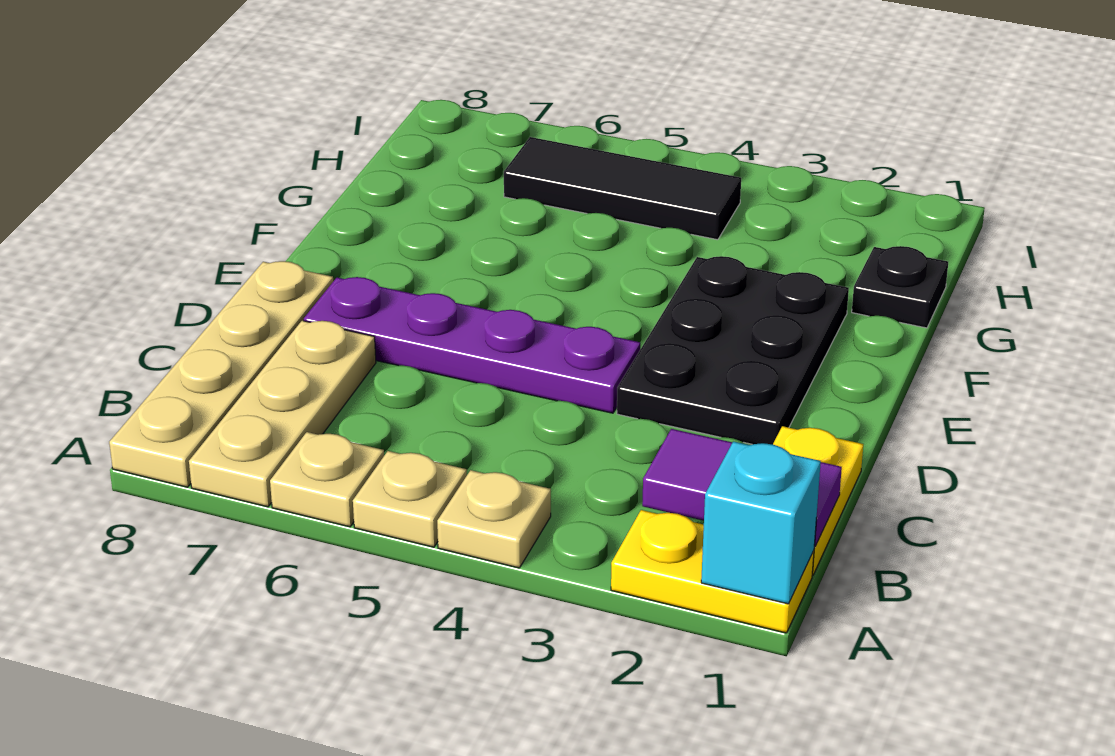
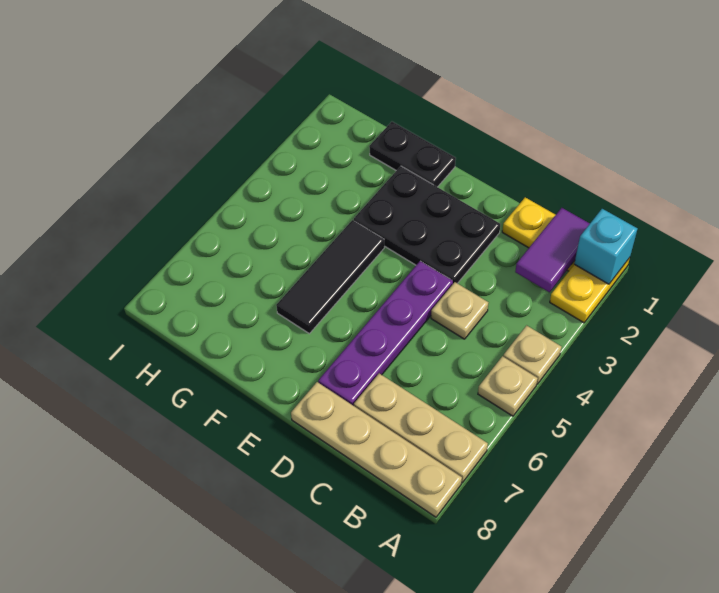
tan plate A6 level 1 -> tan plate C4 level 1
black plate G1 level 1 -> black plate F1:G1 level 1
black tile H4:H6 level 1 -> black tile F4:F6 level 1

